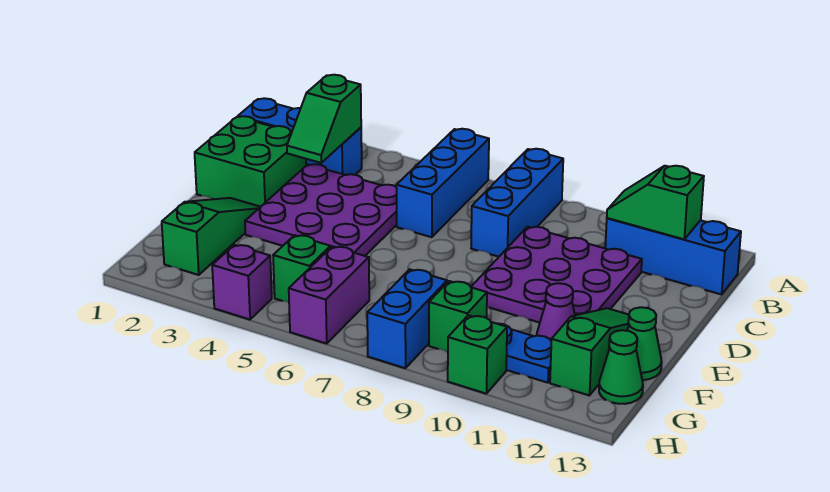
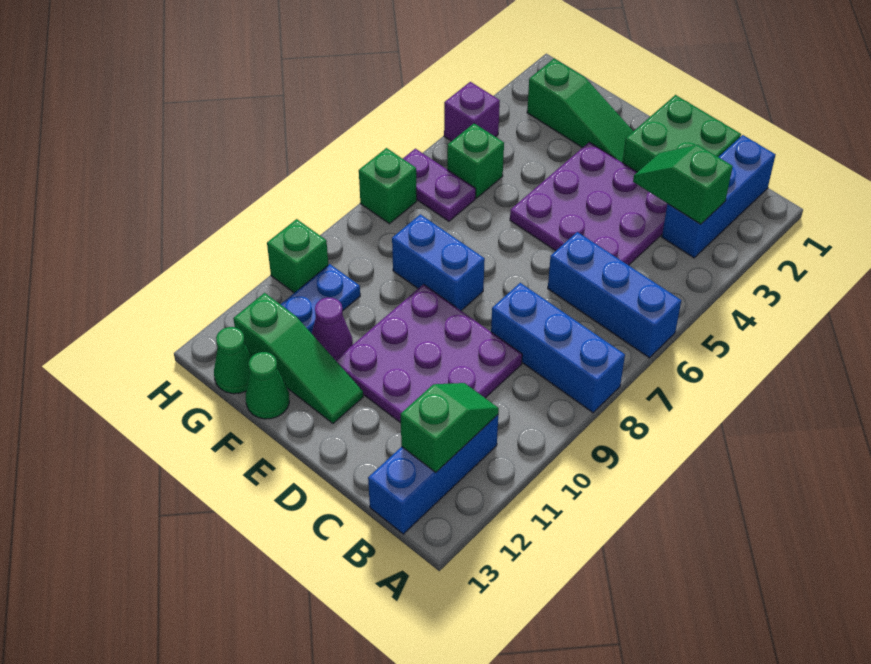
purple brick G6:H6 level 1 -> purple plate G6:H6 level 1
blue brick G8:H8 level 1 -> blue brick E8:F8 level 1
green brick G9 level 1 -> green brick H7 level 1

